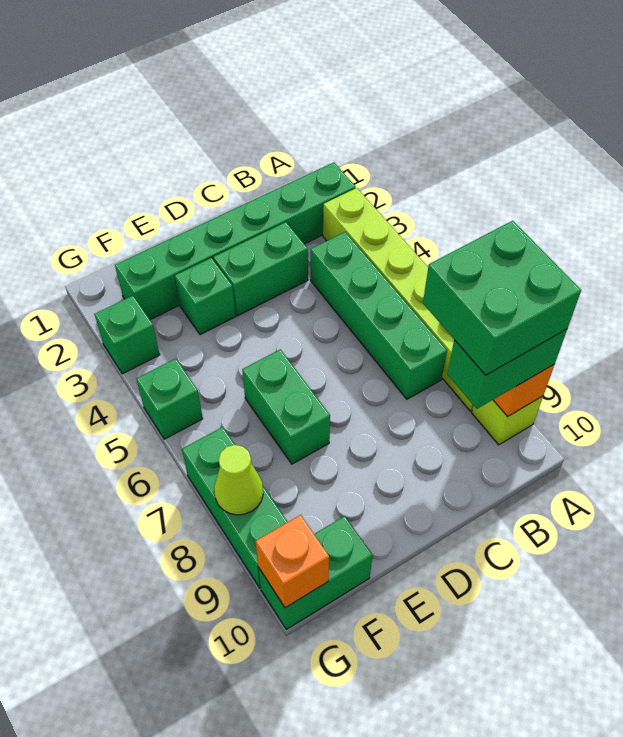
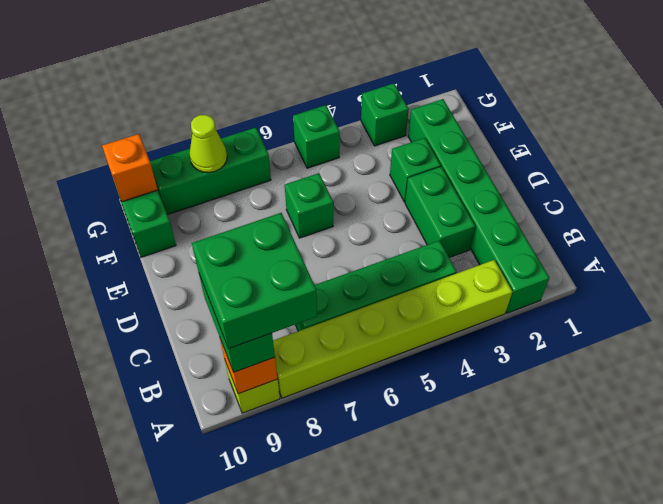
green brick E6:E7 level 1 -> green brick E6 level 1

